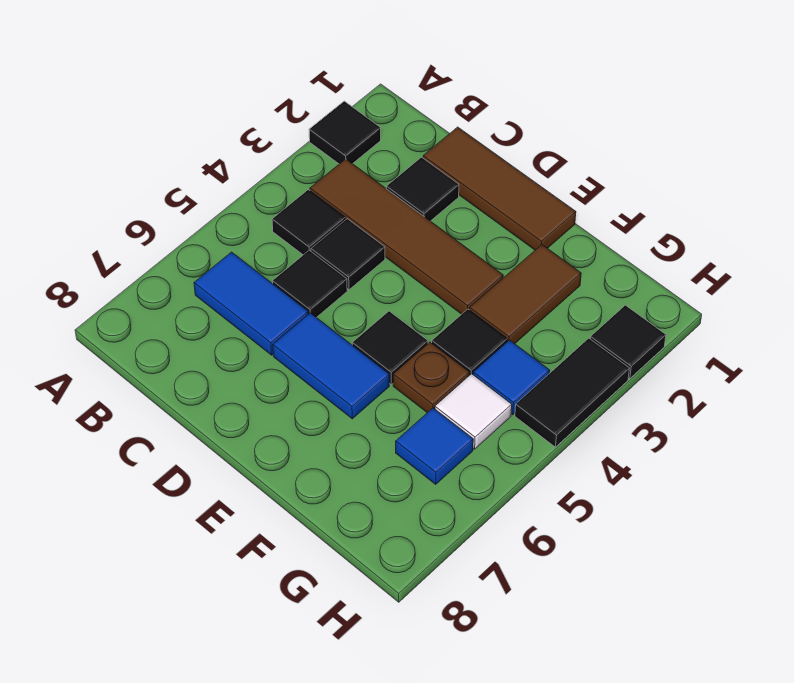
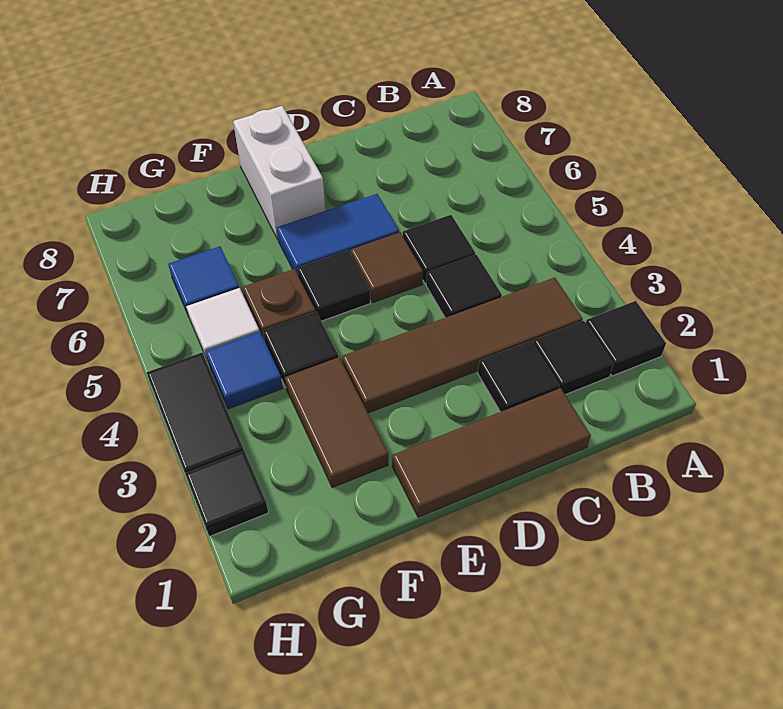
black tile B4 level 1 -> black tile B2 level 1
blue tile B6:C6 level 1 -> none
none -> brown tile D5 level 1
none -> white brick E7:E8 level 1

